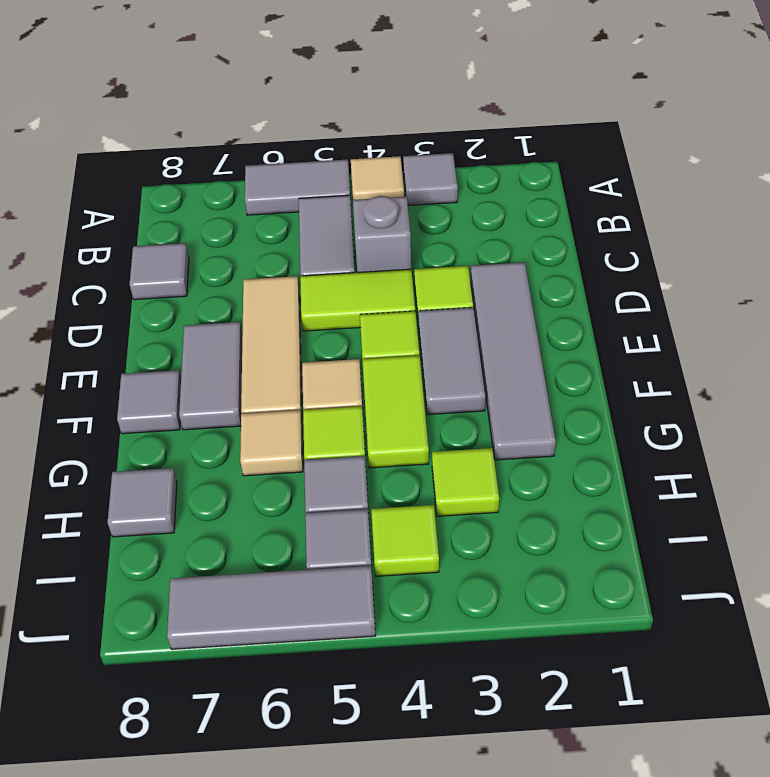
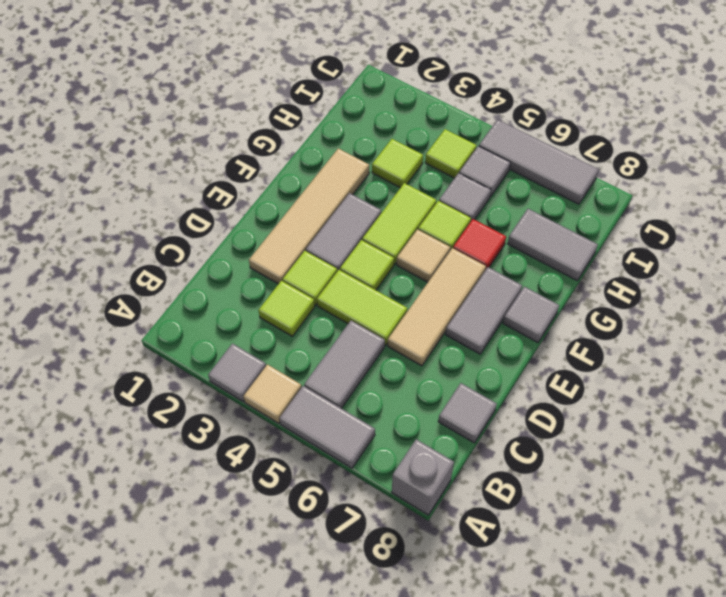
none -> lime tile C3 level 1
grey brick C4 level 1 -> grey brick A8 level 1
grey tile D2:G2 level 1 -> tan tile D2:G2 level 1
tan tile G6 level 1 -> red tile G6 level 1
grey tile H8 level 1 -> grey tile H7:H8 level 1

